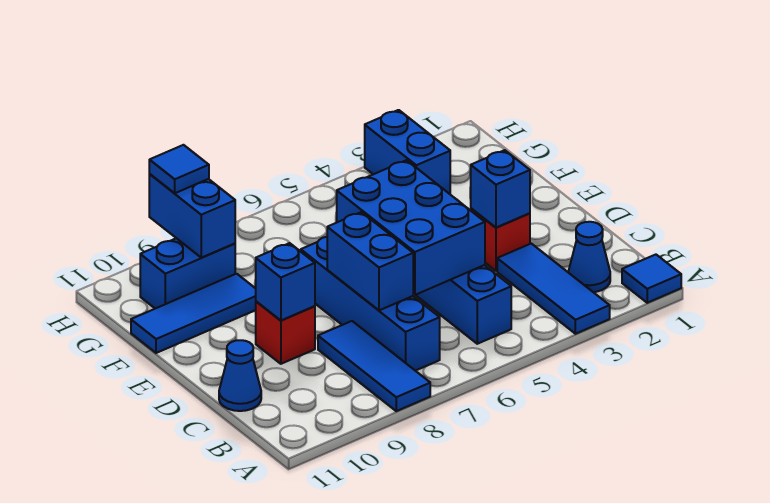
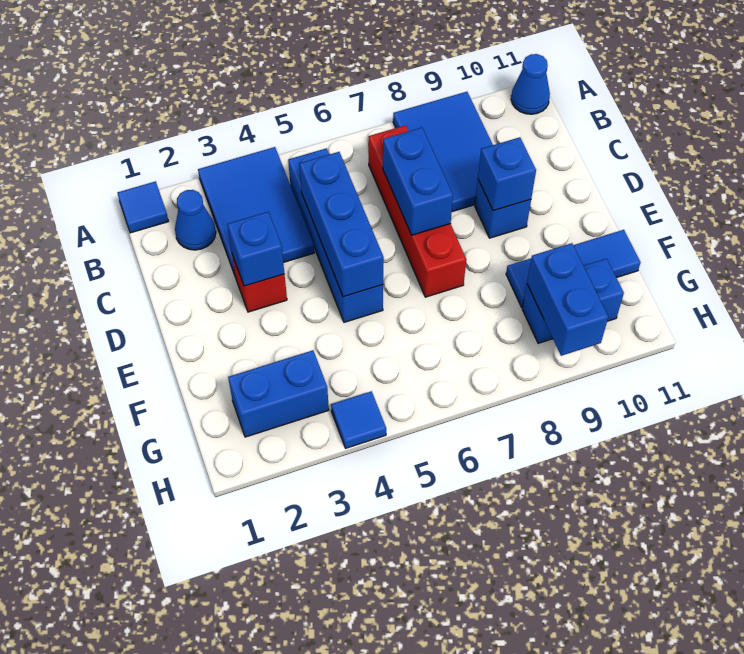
blue tile A3:C3 level 1 -> blue tile A3:C4 level 1
blue tile A8:C8 level 1 -> blue tile A8:C9 level 1
blue brick B7:E7 level 1 -> red brick B7:E7 level 1
blue brick C5:E6 level 2 -> blue brick C5:E5 level 2
blue cone C11 level 1 -> blue cone A11 level 1
red brick D9 level 1 -> blue brick D9 level 1
blue brick G3:H3 level 1 -> blue brick G2:G3 level 1
blue tile H9 level 3 -> blue tile H4 level 1

